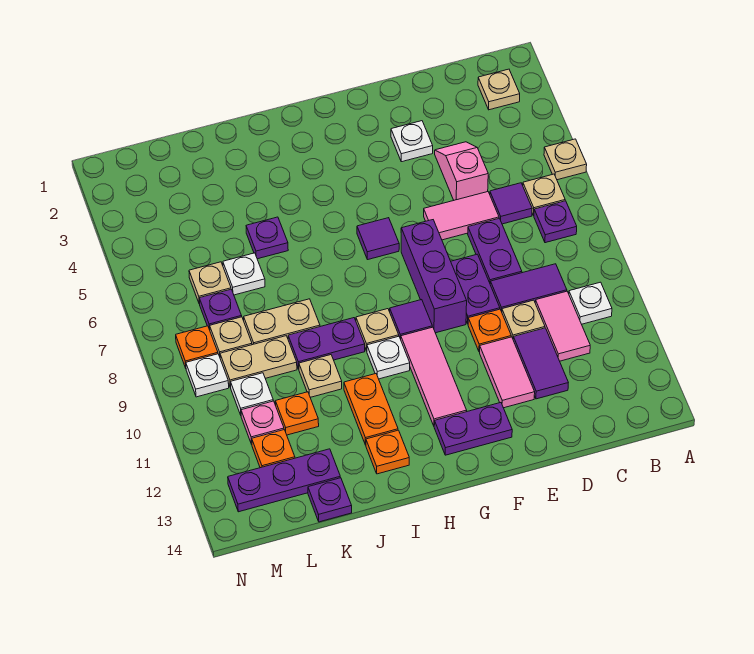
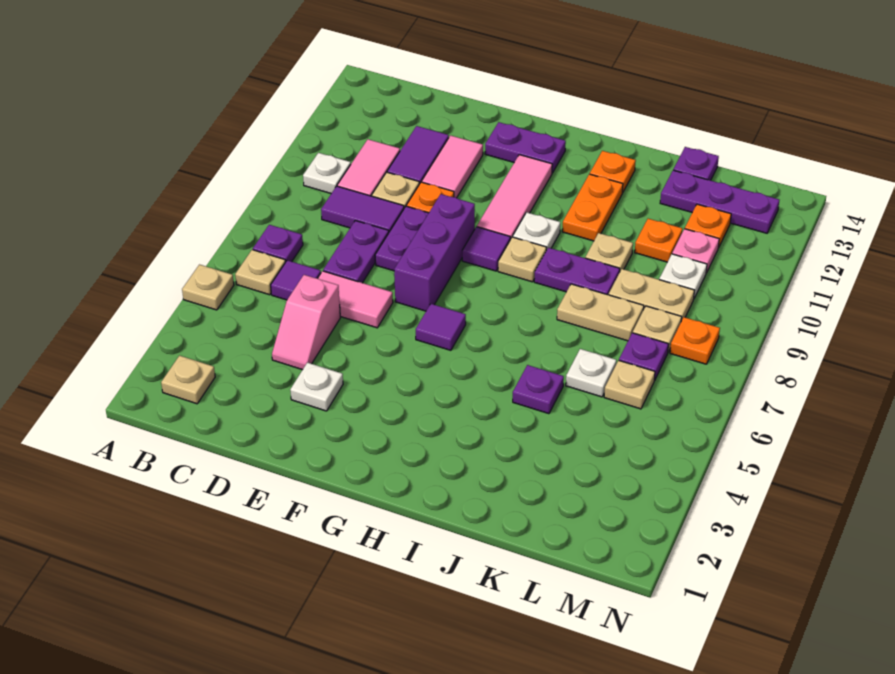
white plate M9 level 1 -> none

